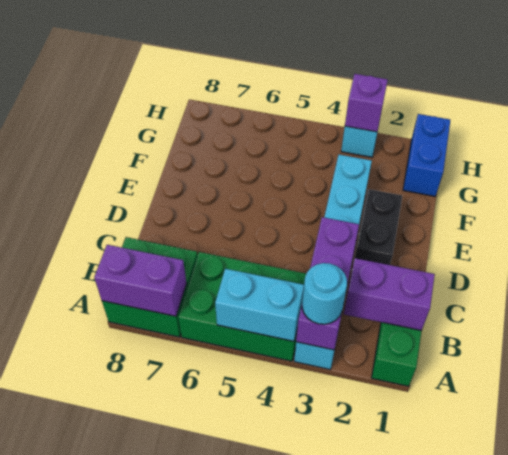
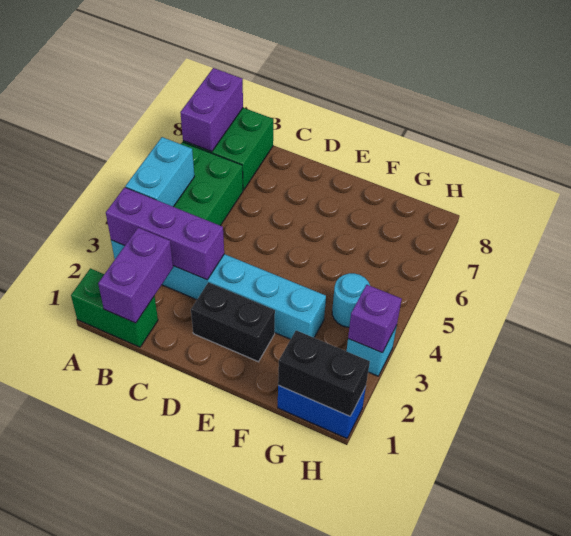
cyan round brick A3 level 3 -> cyan round brick G4 level 1
none -> black brick G1:H1 level 2

